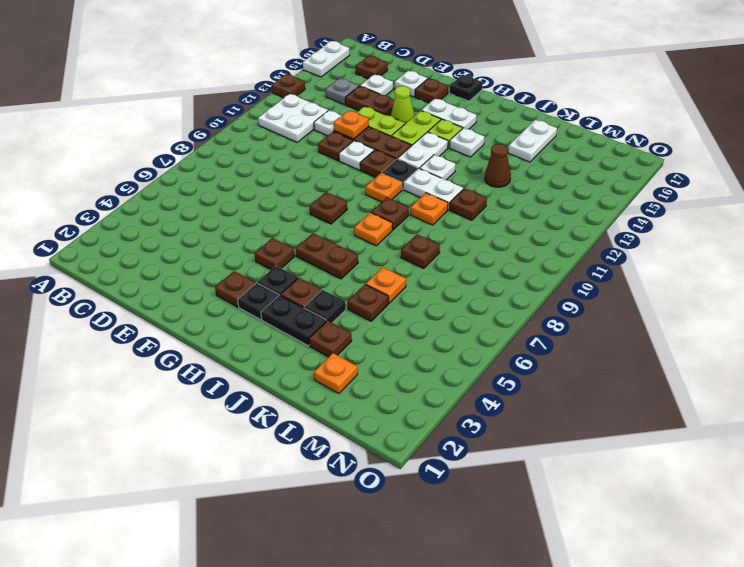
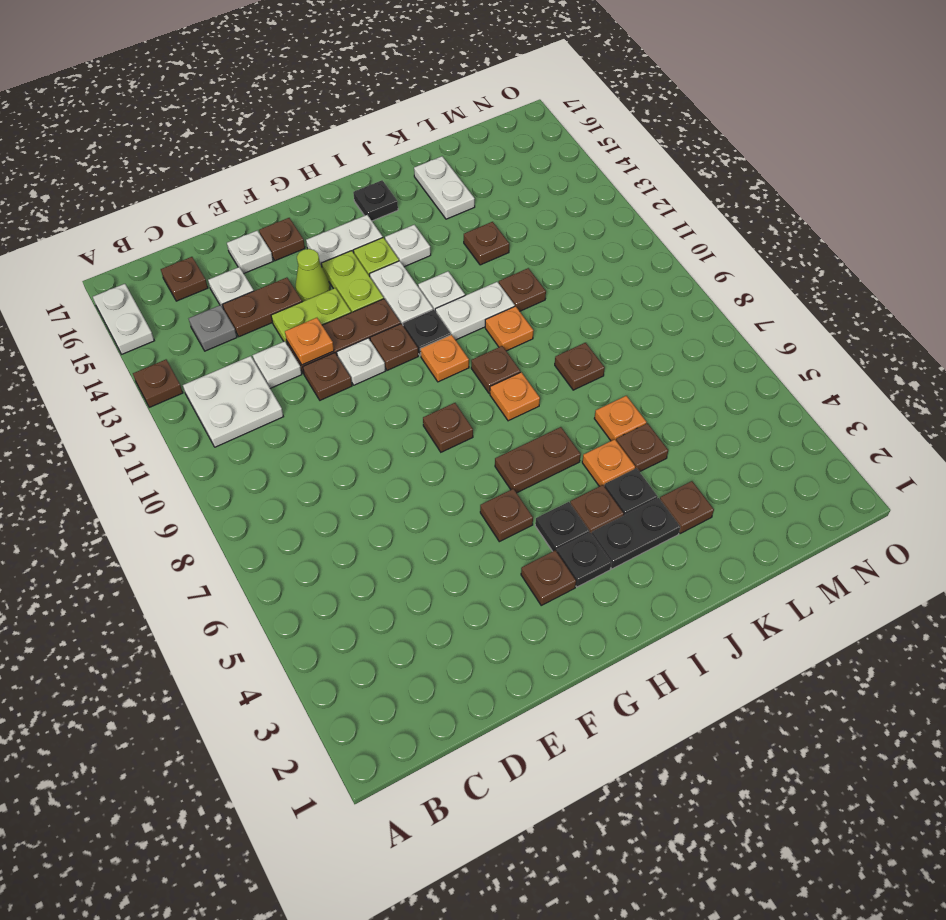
black plate G17 level 1 -> black plate I16 level 1
brown cone K13 level 1 -> brown plate K13 level 1
orange plate L2 level 1 -> orange plate J5 level 1

